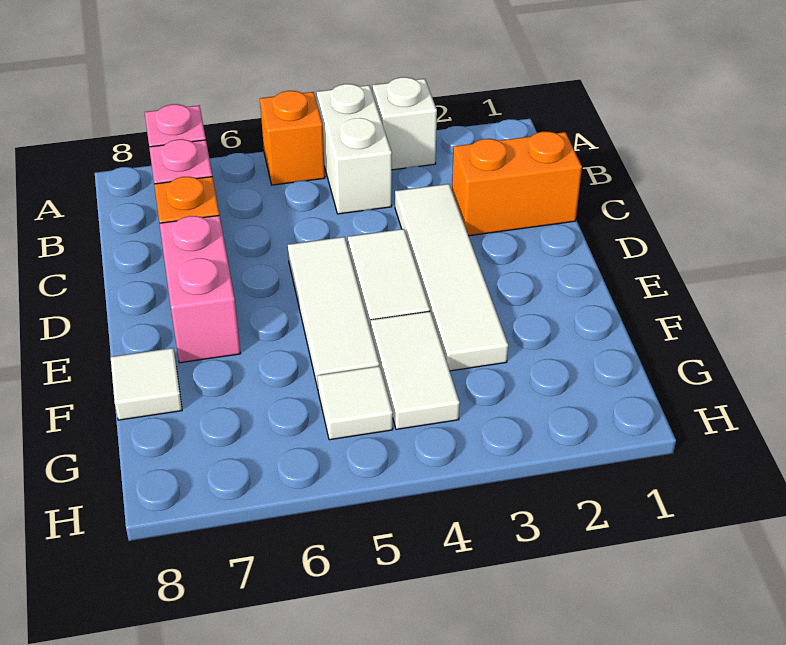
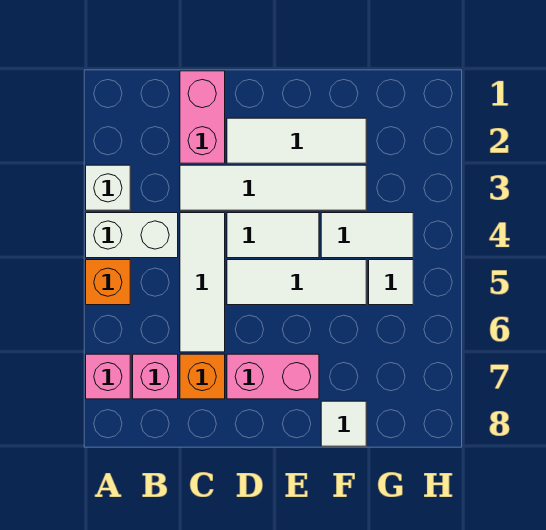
orange brick C1:C2 level 1 -> pink brick C1:C2 level 1
none -> white tile C4:C6 level 1
none -> white tile D2:F2 level 1

